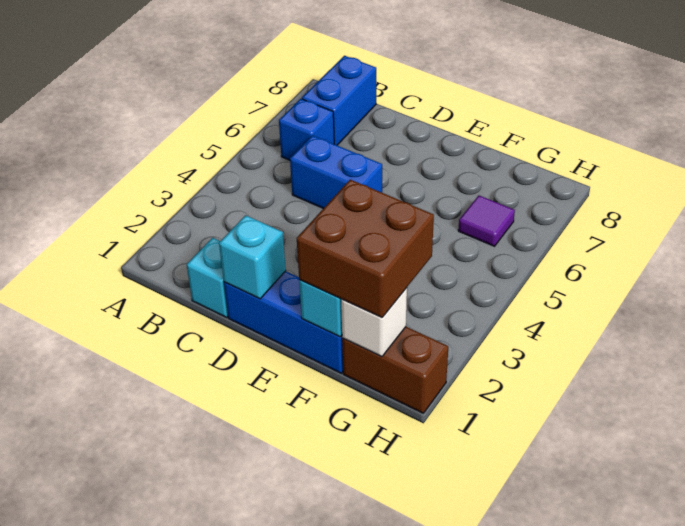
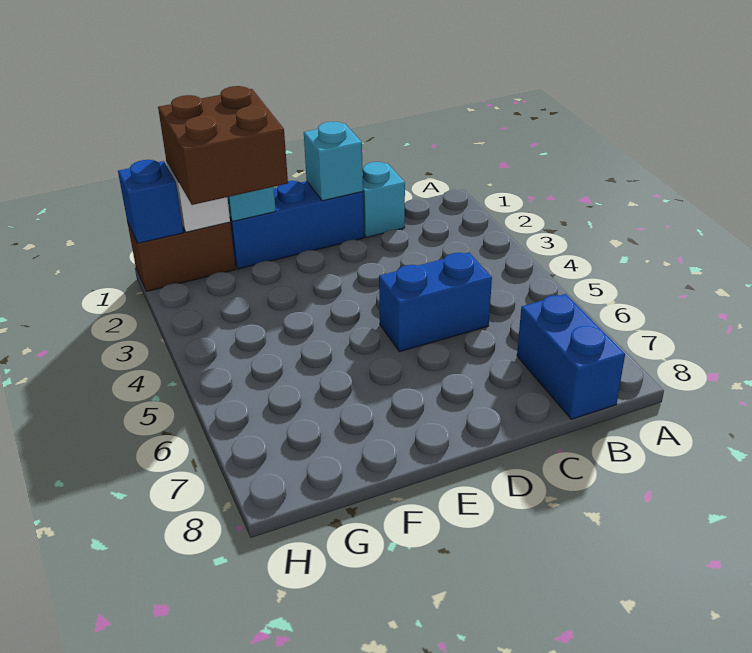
blue brick B6 level 1 -> blue brick H1 level 2
purple tile G6 level 1 -> none

